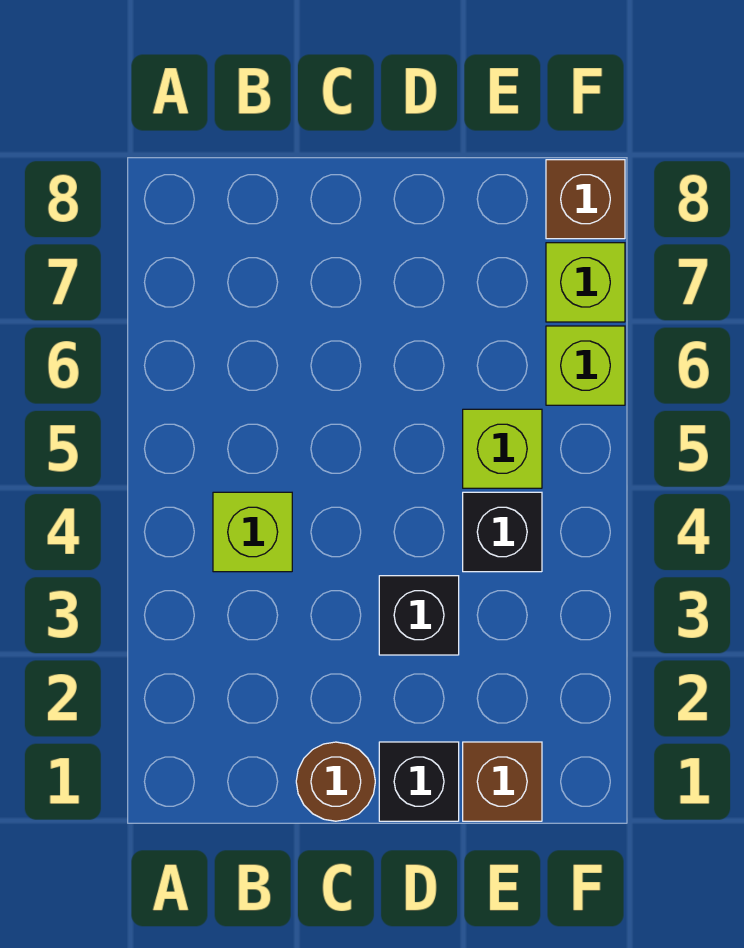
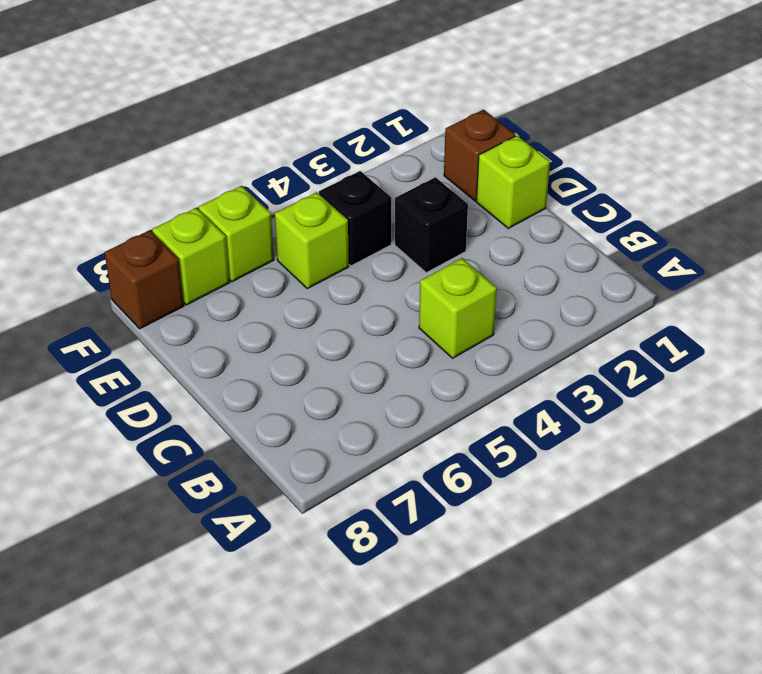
brown round brick C1 level 1 -> none
black brick D1 level 1 -> lime brick D1 level 1

